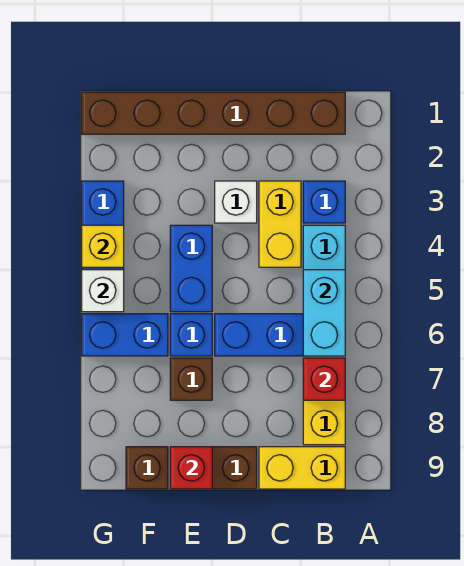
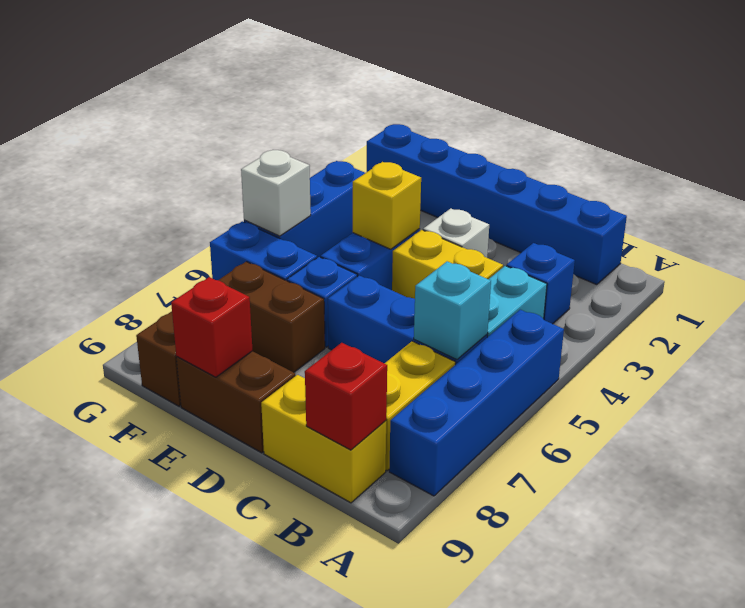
none -> blue brick A5:A8 level 1
brown brick B1:G1 level 1 -> blue brick B1:G1 level 1
cyan brick B5:B6 level 2 -> cyan brick B6 level 2
red brick B7 level 2 -> red brick B9 level 2
yellow brick C3:C4 level 1 -> yellow brick C4:D4 level 1
brown brick E7 level 1 -> brown brick E7:F7 level 1
yellow brick G4 level 2 -> yellow brick E4 level 2

